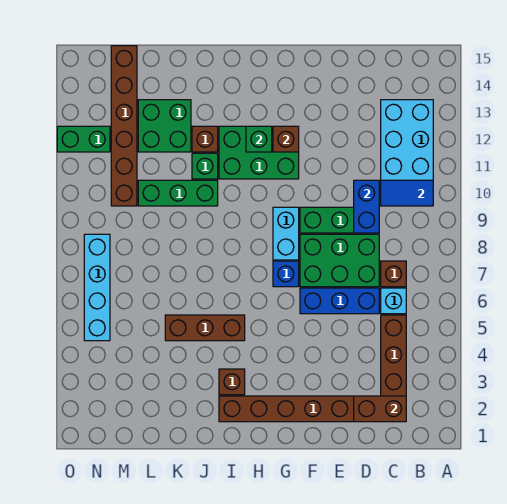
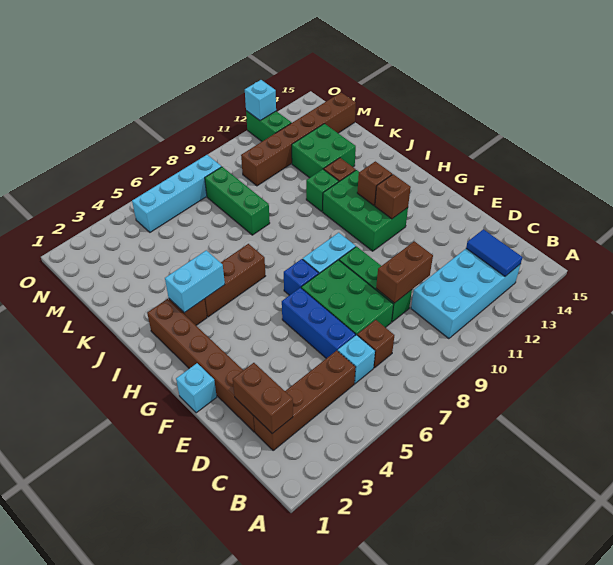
blue tile B10:C10 level 2 -> blue tile B13:C13 level 2
blue brick D9:D10 level 2 -> brown brick D9:D10 level 2
none -> cyan brick F1 level 1
green brick H12 level 2 -> brown brick H12 level 2
none -> cyan brick I3:I4 level 2
brown brick I5:K5 level 1 -> brown brick I4:I6 level 1
green brick J10:L10 level 1 -> green brick K8:M8 level 1
none -> cyan brick O12 level 2

